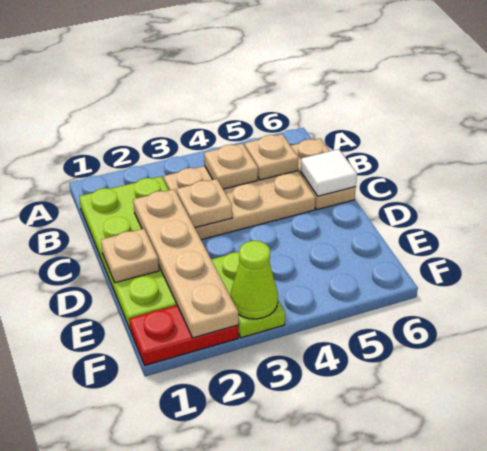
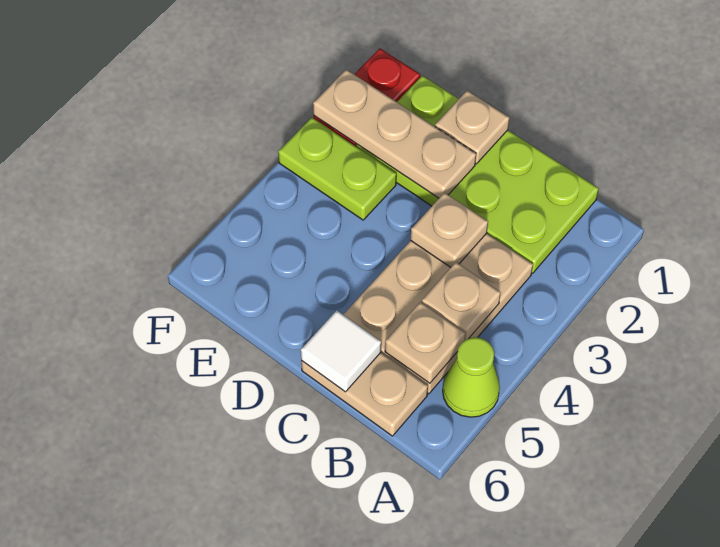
tan plate C2:F2 level 2 -> tan plate D2:F2 level 2
lime cone F3 level 2 -> lime cone A5 level 1

